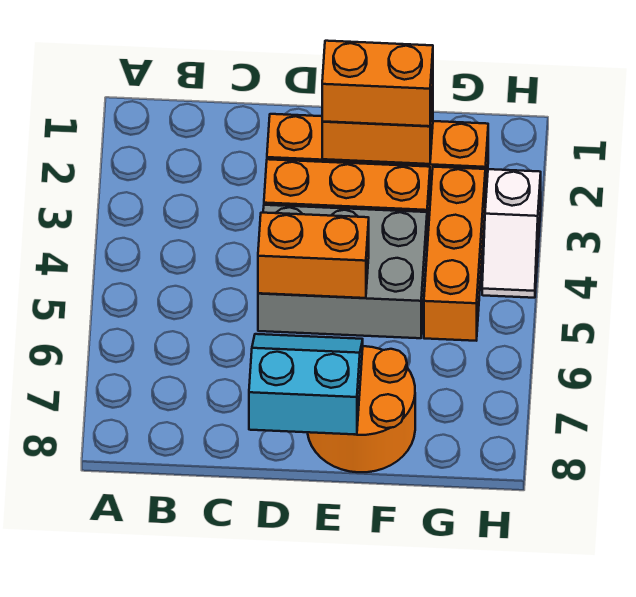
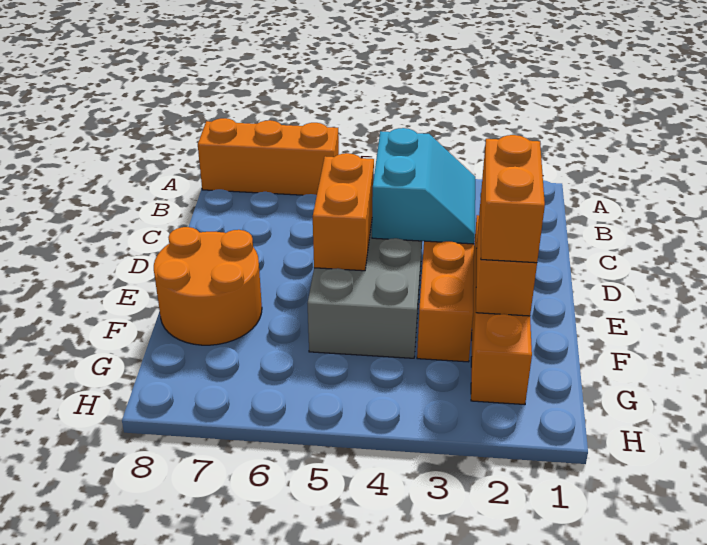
cyan slope D7:E8 level 2 top 8 -> cyan slope C3:D4 level 2 top 4
orange brick G3:G5 level 1 -> orange brick A6:A8 level 1
white slope H3:H4 level 1 top 3 -> none

